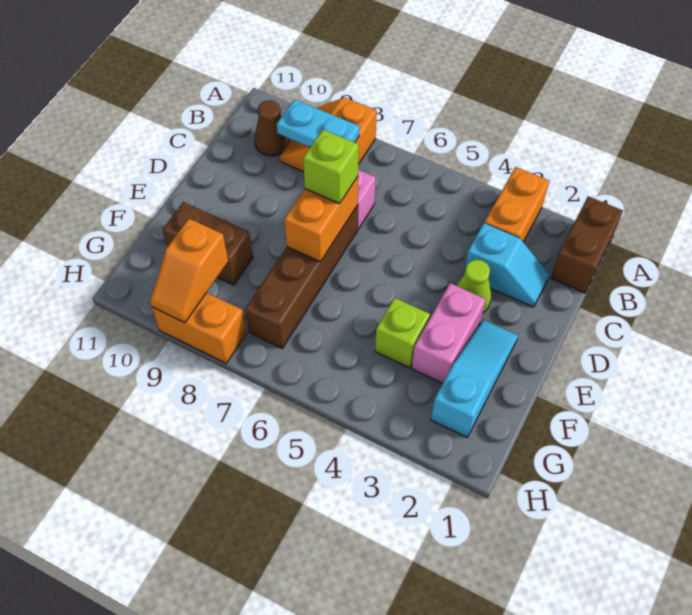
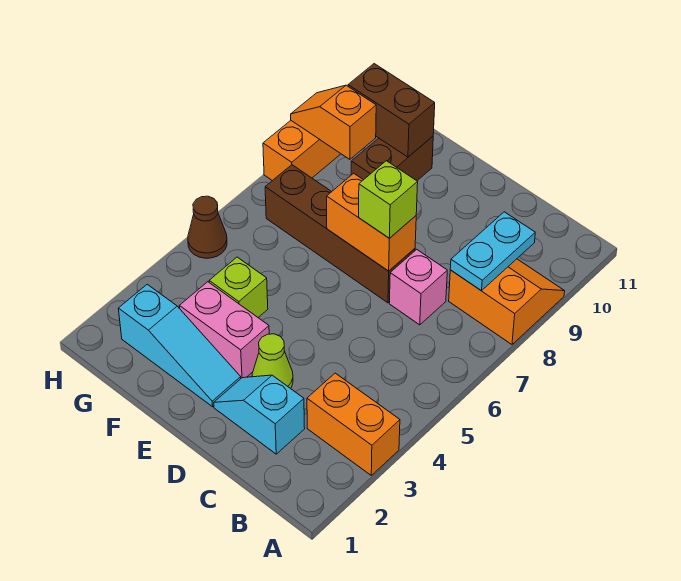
brown brick A1:B1 level 1 -> brown brick F10:G10 level 2
brown cone B10 level 1 -> brown cone H5 level 1
cyan slope C2:C3 level 1 top 3 -> cyan slope C2:D2 level 1 top C

